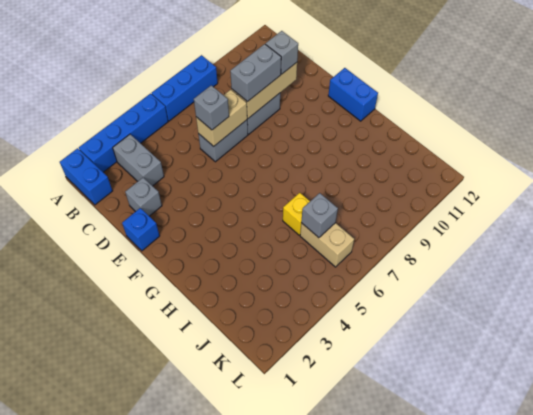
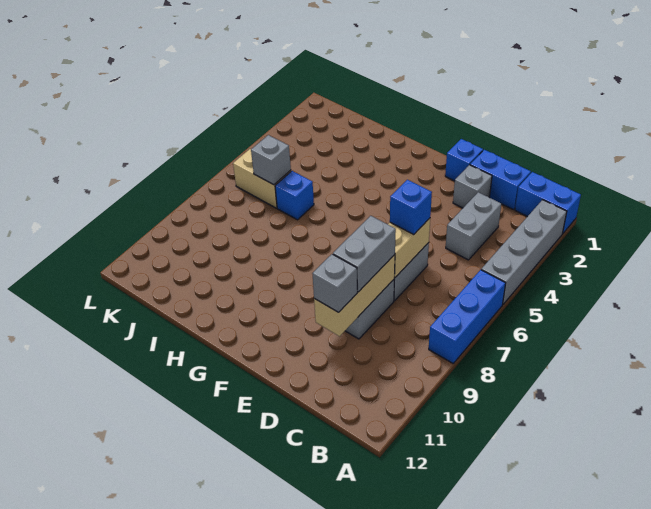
blue brick A2:A5 level 1 -> grey brick A2:A5 level 1
grey brick B3:C3 level 1 -> grey brick C3:C4 level 1
grey brick D6 level 3 -> blue brick D6 level 3
blue brick F12:G12 level 1 -> blue brick C1:D1 level 1
yellow brick I6 level 1 -> blue brick I6 level 1

